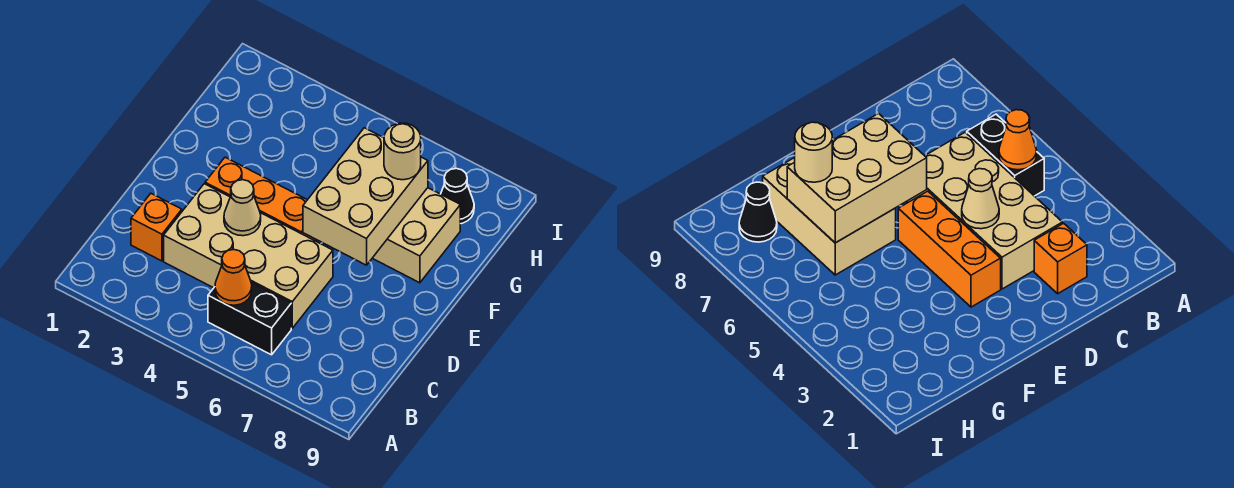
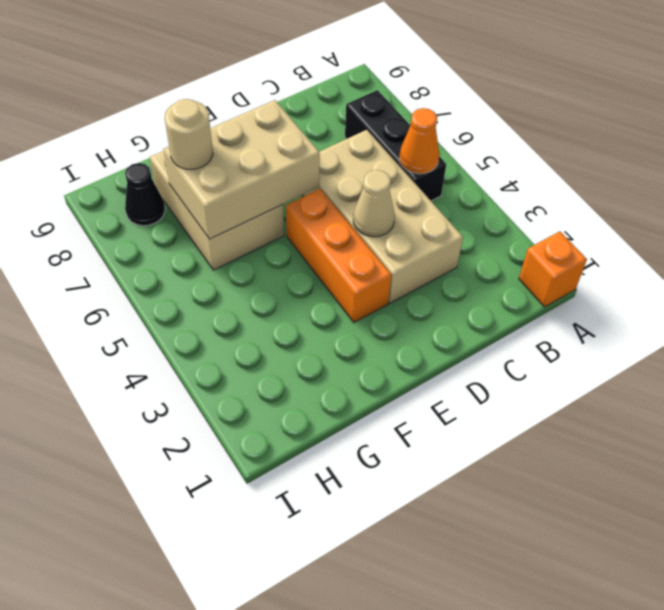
black brick B5:B6 level 1 -> black brick B5:B7 level 1
orange brick C2 level 1 -> orange brick A1 level 1

